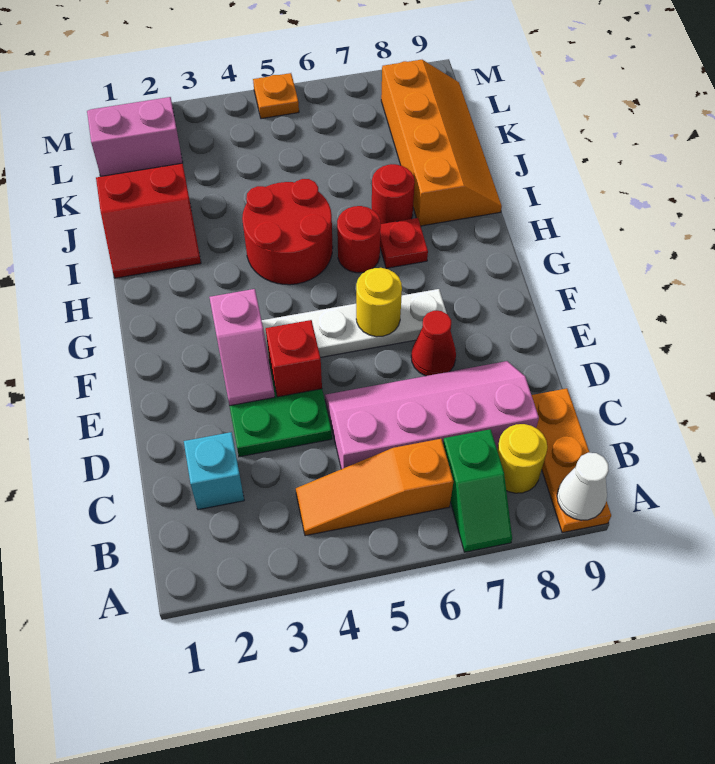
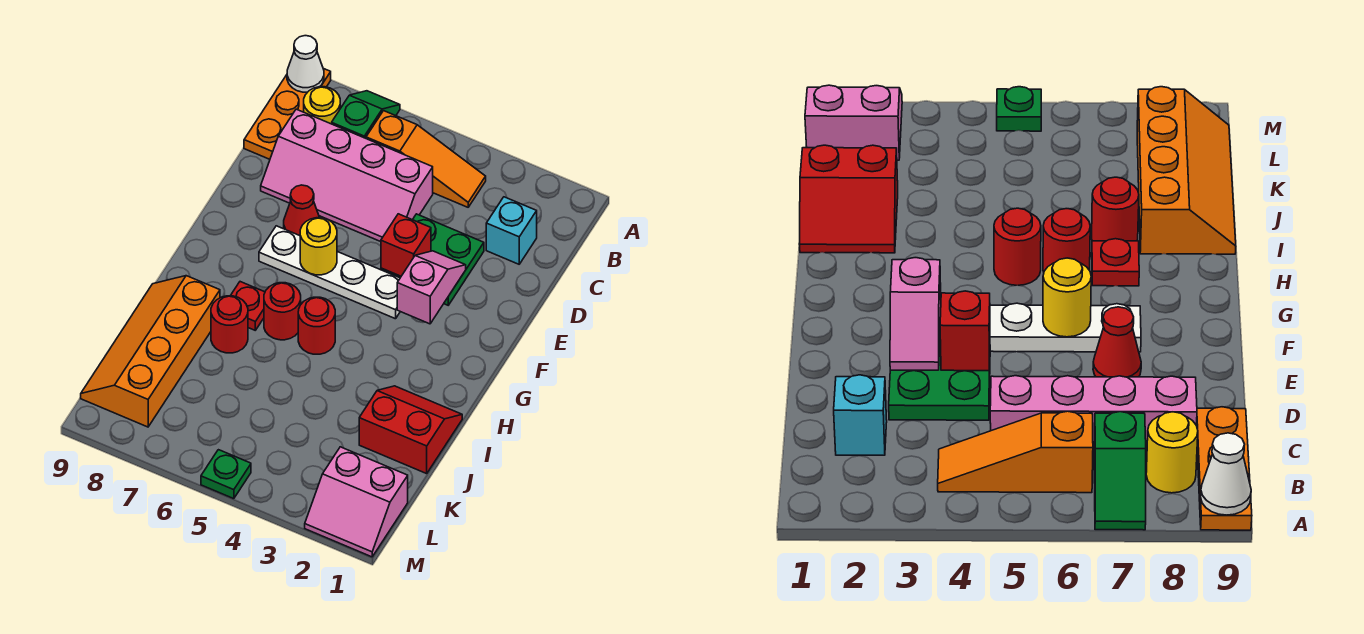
red round brick H4:I5 level 1 -> red round brick H5 level 1
orange plate M5 level 1 -> green plate M5 level 1

